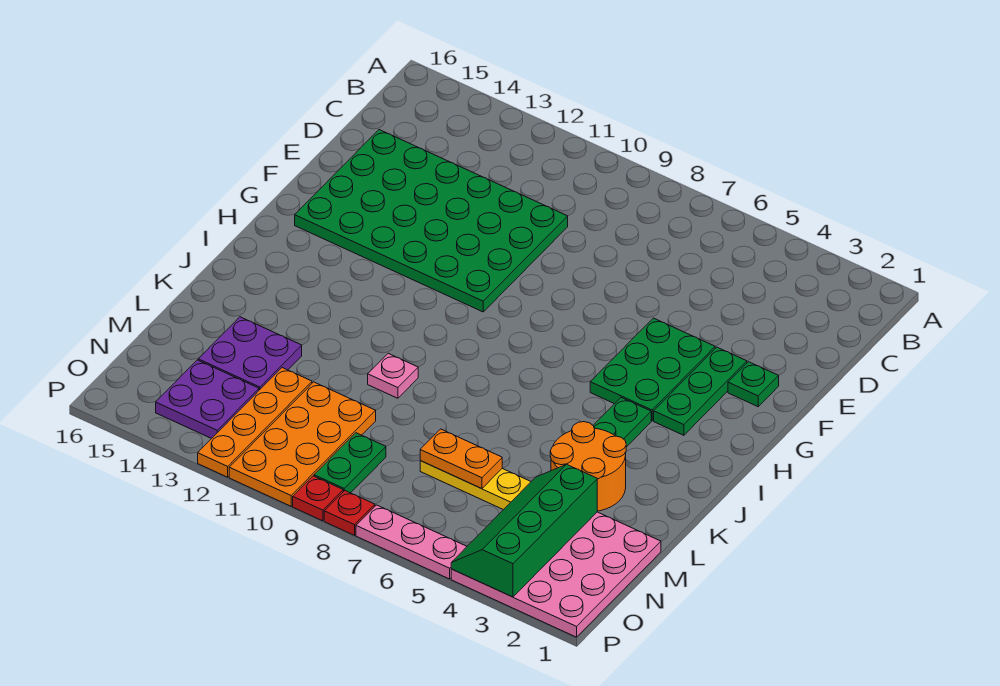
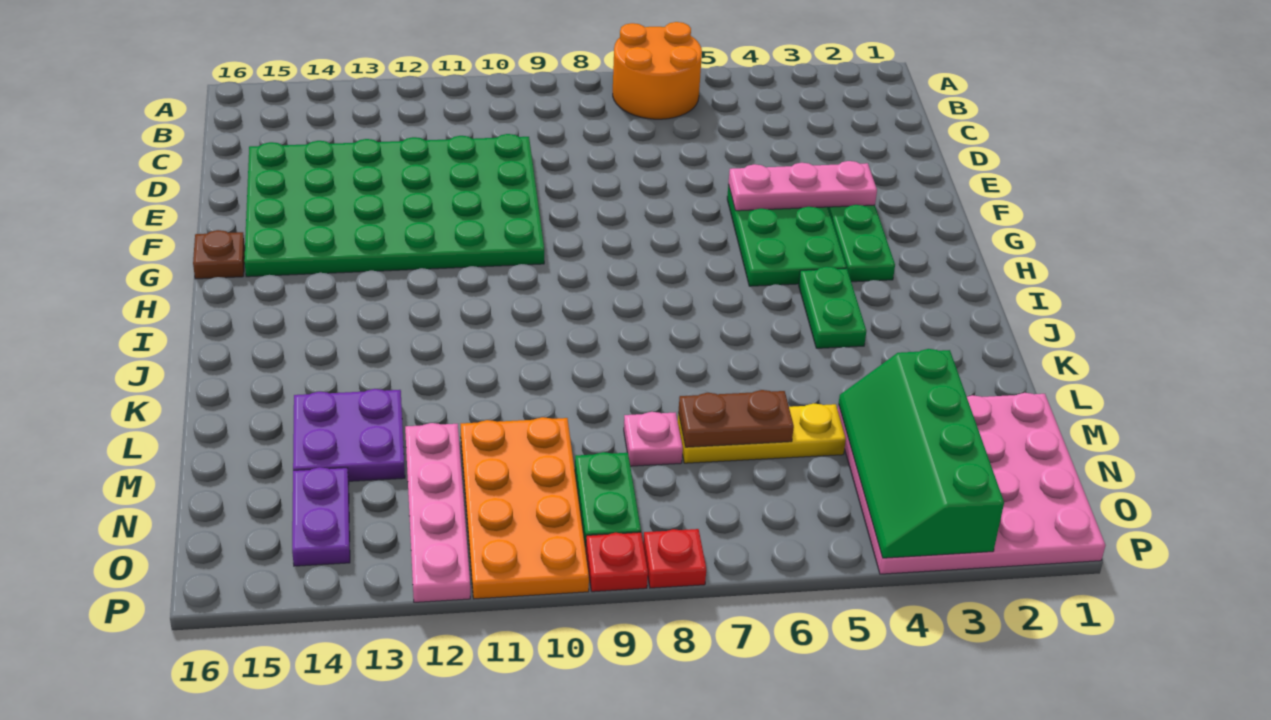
green plate F2 level 1 -> none
none -> brown plate G16 level 1
orange round brick K3:L4 level 1 -> orange round brick A6:B7 level 1
pink plate K10 level 1 -> pink plate M8 level 1
orange plate M6:M7 level 2 -> brown plate M6:M7 level 2
orange plate M12:P12 level 1 -> pink plate M12:P12 level 1
purple plate N13:O14 level 1 -> purple plate N14:O14 level 1
pink plate P5:P7 level 1 -> pink plate F3:F5 level 2

